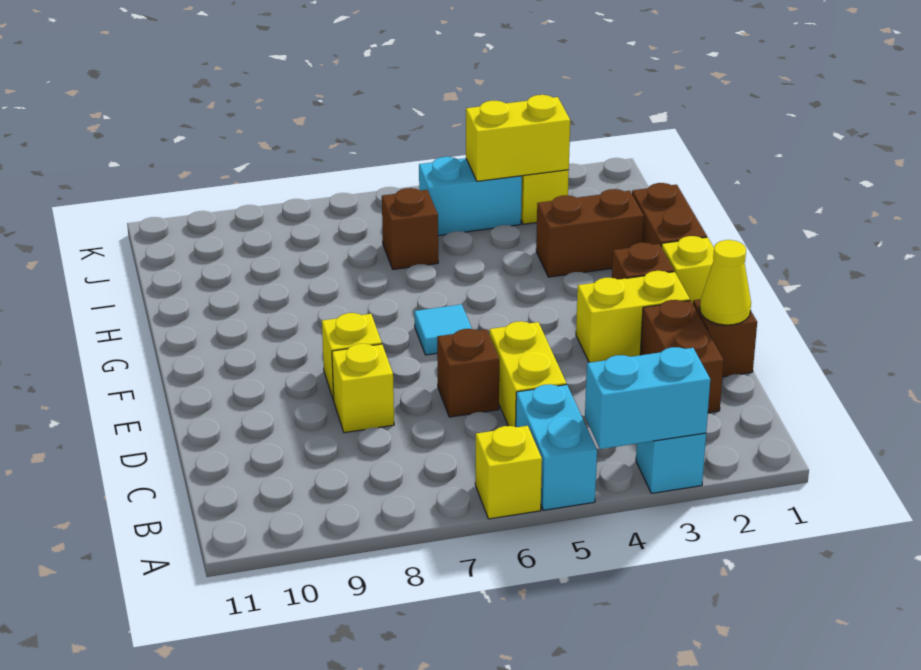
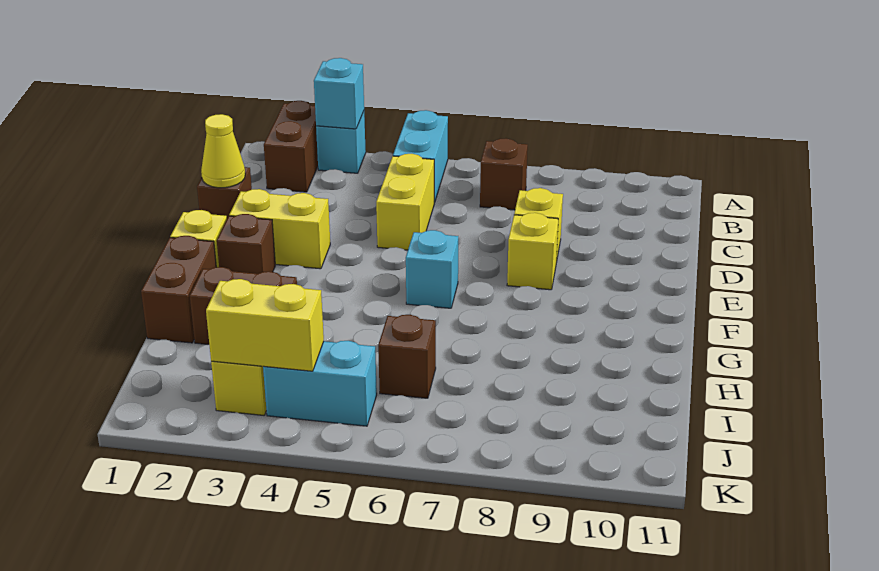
cyan brick A3:A4 level 2 -> cyan brick A3 level 2
yellow brick A6 level 1 -> none
brown brick C2:D2 level 1 -> brown brick A2:B2 level 1
brown brick D6 level 1 -> brown brick B7 level 1
cyan tile F6 level 1 -> cyan brick F6 level 1

